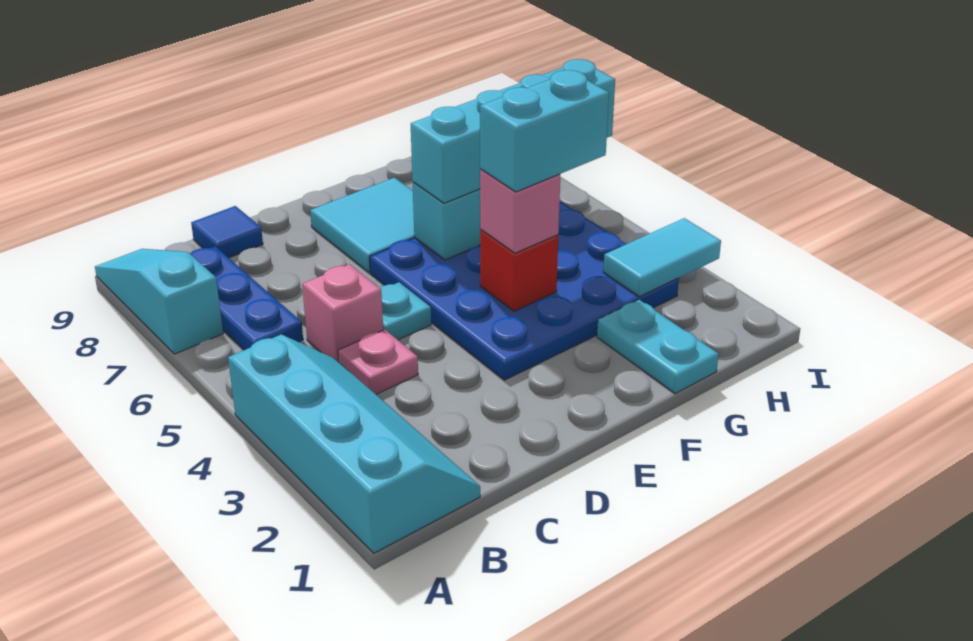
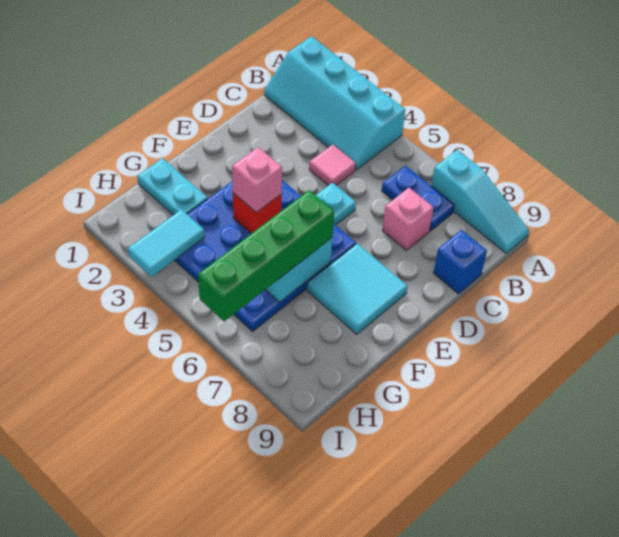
blue plate B6:B8 level 1 -> blue plate B6:B7 level 1
pink plate C4 level 1 -> pink tile C4 level 1
pink brick C5 level 1 -> pink brick C7 level 1
blue tile C9 level 1 -> blue brick C9 level 1
cyan brick F4:G4 level 4 -> none
cyan brick F6:I6 level 3 -> green brick F6:I6 level 3

